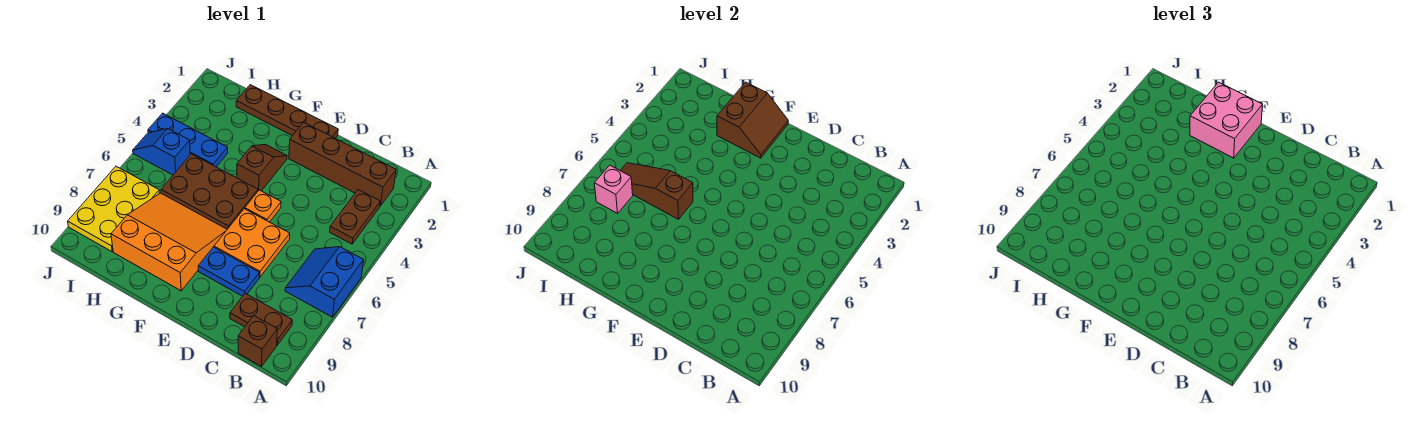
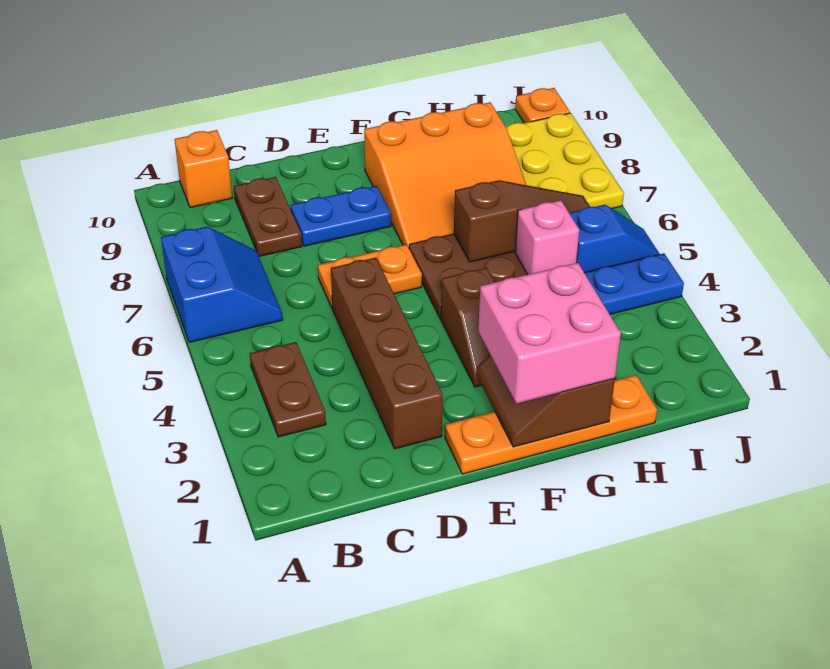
brown brick B2:E2 level 1 -> brown brick D2:D5 level 1
brown plate B9:C9 level 1 -> brown plate C8:C9 level 1
brown brick B10 level 1 -> orange brick B10 level 1
orange plate D6:E7 level 1 -> orange plate D6:E6 level 1
brown plate E1:H1 level 1 -> orange plate E1:H1 level 1
orange plate E5 level 1 -> orange plate J10 level 1
pink brick I7 level 2 -> pink brick H5 level 2

